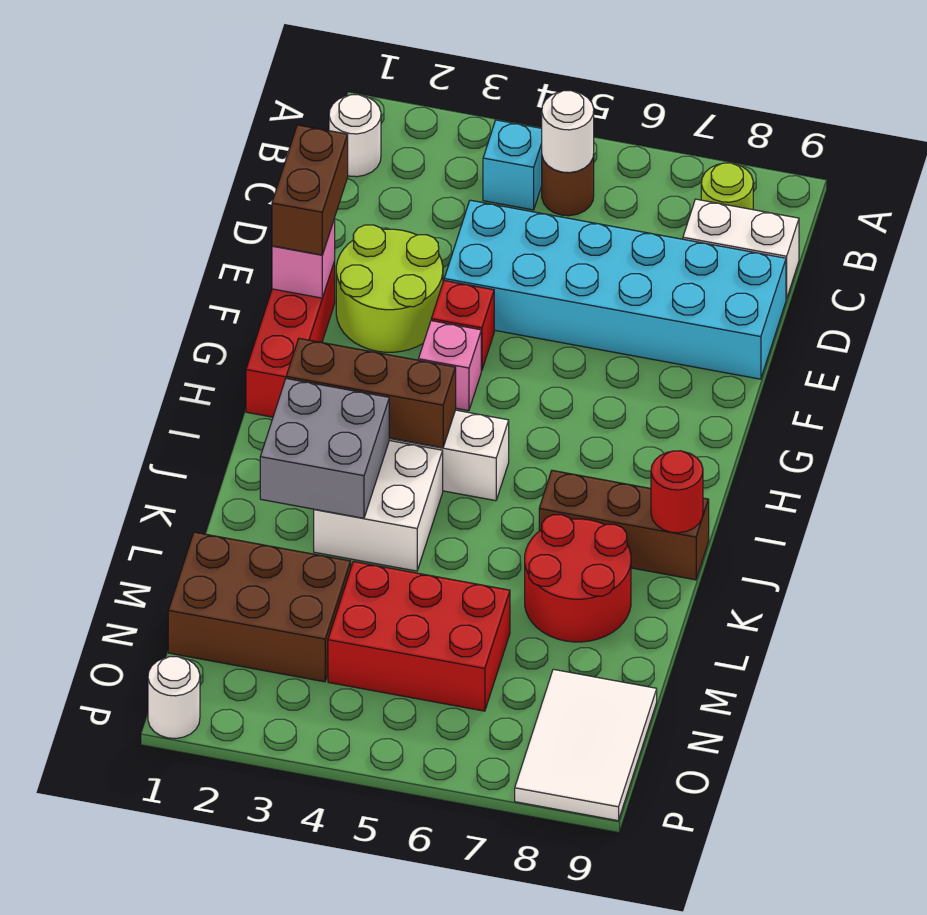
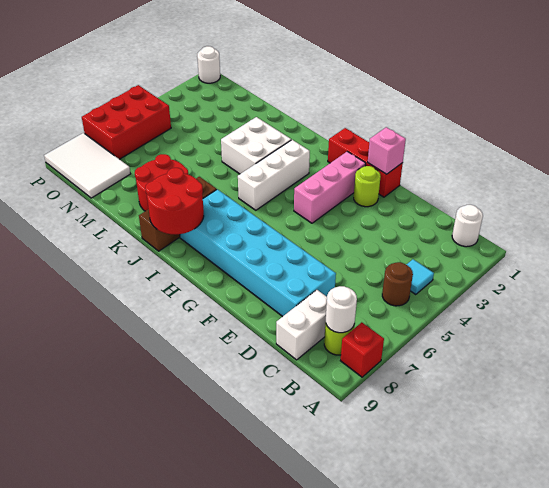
cyan brick B4 level 1 -> cyan tile B4 level 1
white round brick B5 level 2 -> white round brick B8 level 2
cyan brick D4:E9 level 1 -> cyan brick D7:I8 level 1
brown brick E1:F1 level 3 -> none
lime round brick E2:F3 level 1 -> lime round brick F2 level 1
red brick F4 level 1 -> red brick A8 level 1
pink brick G4 level 1 -> pink brick G2:G4 level 1
brown brick I2:I4 level 2 -> none
grey brick J2:K3 level 2 -> none
red round brick J9 level 2 -> red round brick I8:J9 level 2
brown brick M1:N3 level 1 -> none
red brick M4:N6 level 1 -> red brick O5:P7 level 1

